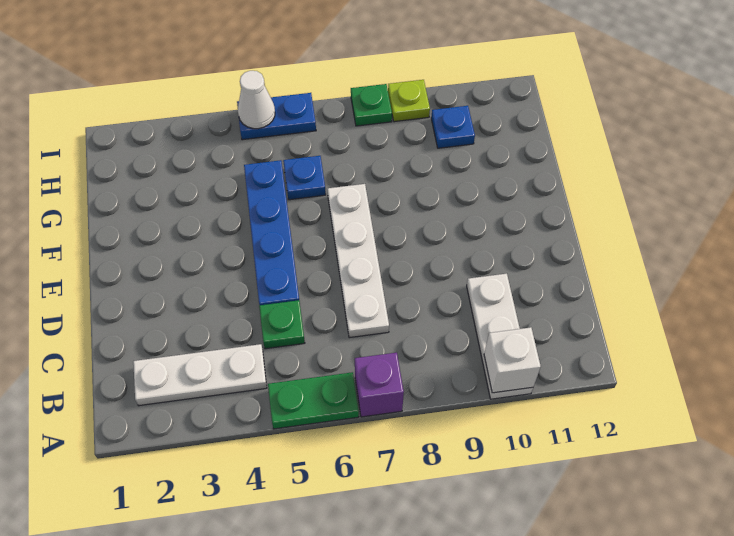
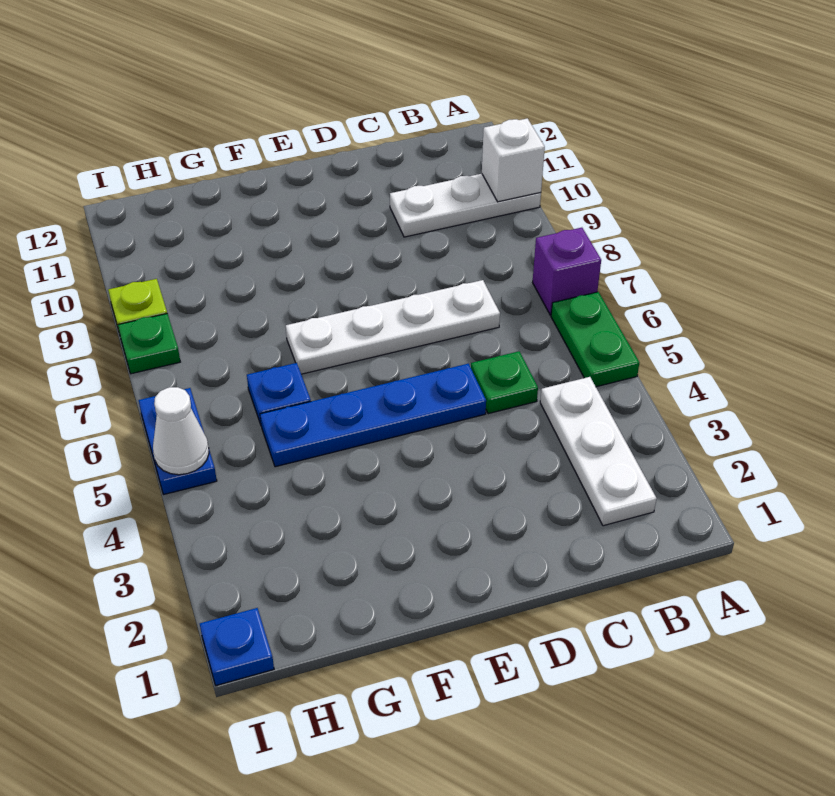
blue plate H10 level 1 -> blue plate I1 level 1

